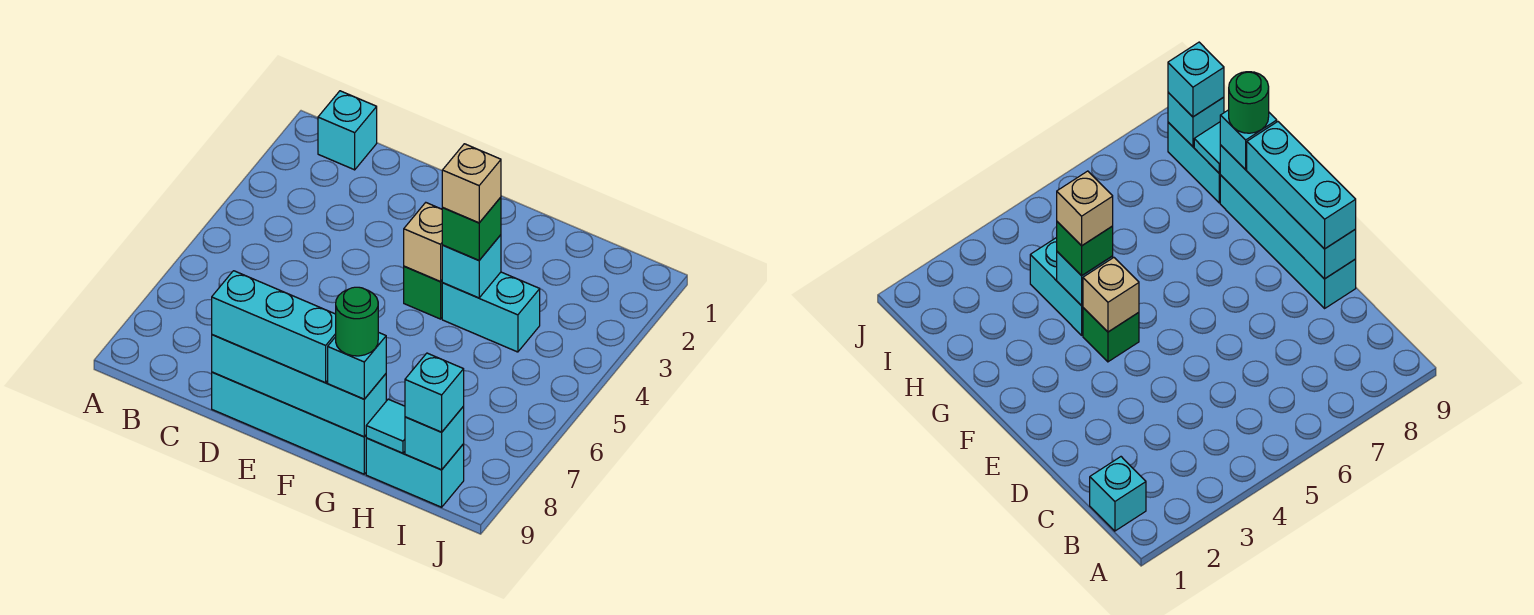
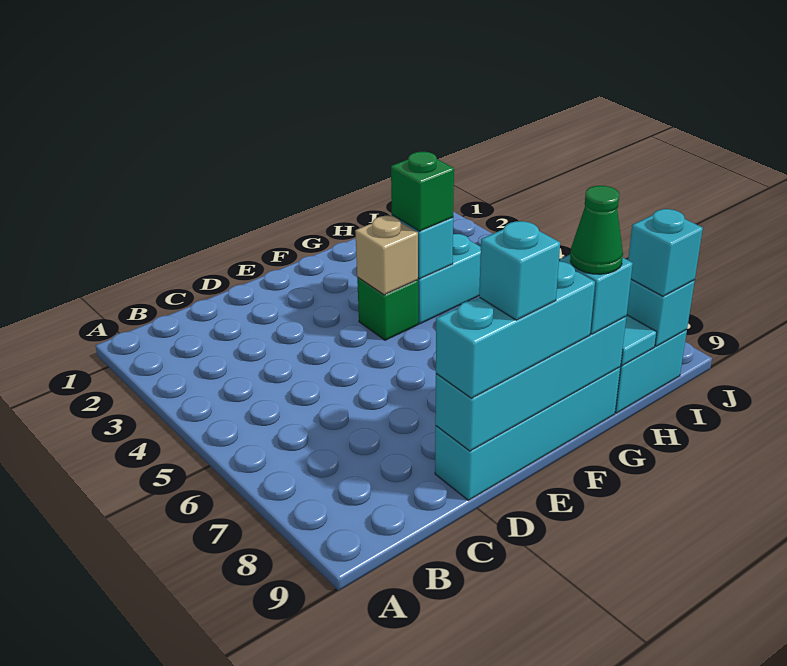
cyan brick B1 level 1 -> cyan brick E9 level 4
tan brick G4 level 4 -> none
green round brick G9 level 4 -> green cone G9 level 4

